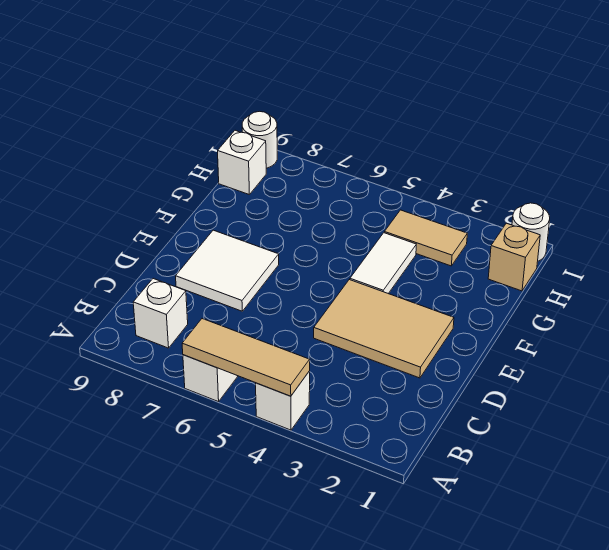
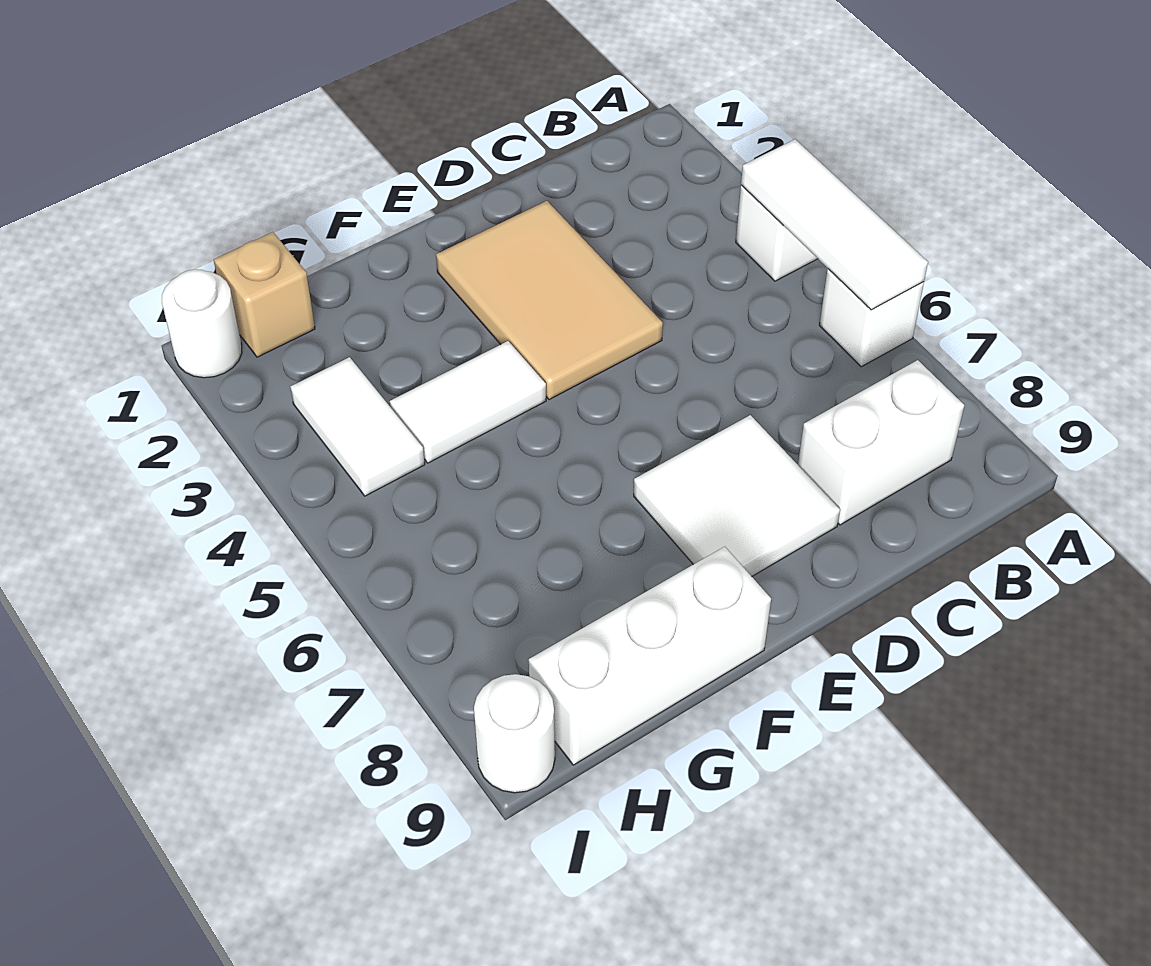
tan tile A4:A6 level 2 -> white tile A4:A6 level 2
white brick B8 level 1 -> white brick B8:C8 level 1
tan tile H3:H4 level 1 -> white tile H3:H4 level 1
white brick H9 level 1 -> white brick F9:H9 level 1

